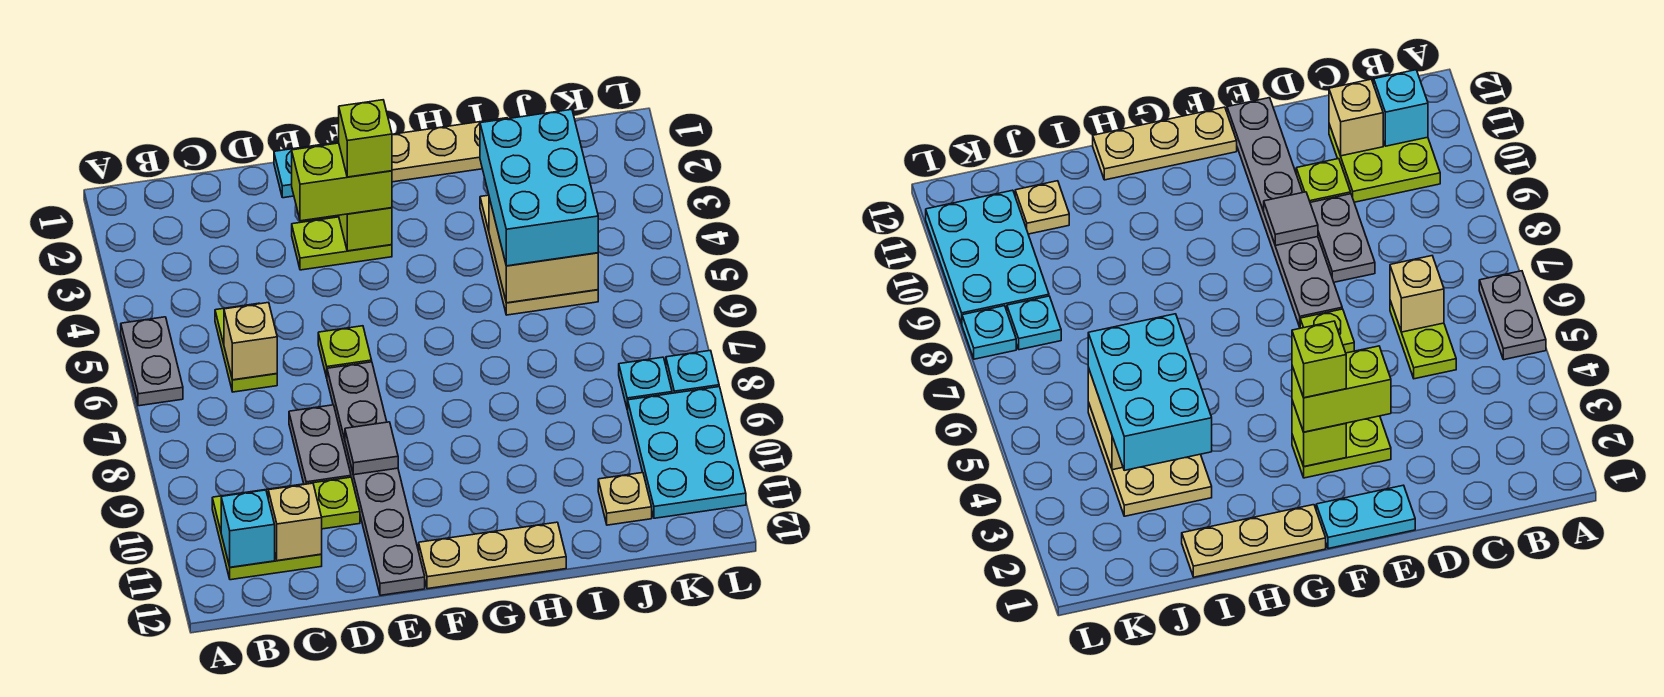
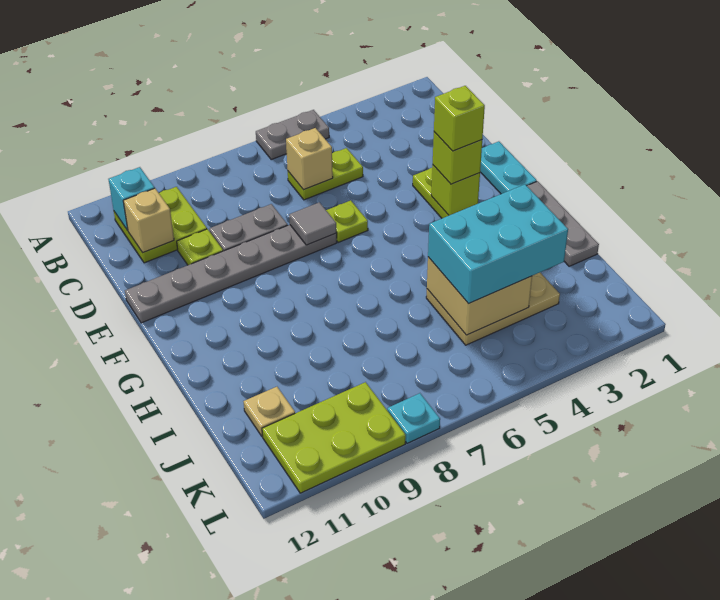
lime brick E3:F3 level 3 -> lime brick F3 level 3
grey tile E9 level 2 -> grey tile E7 level 2
tan plate F12:H12 level 1 -> none
tan plate G1:I1 level 1 -> grey plate G1:I1 level 1
cyan plate K8 level 1 -> none
cyan plate K9:L11 level 1 -> lime plate K9:L11 level 1

